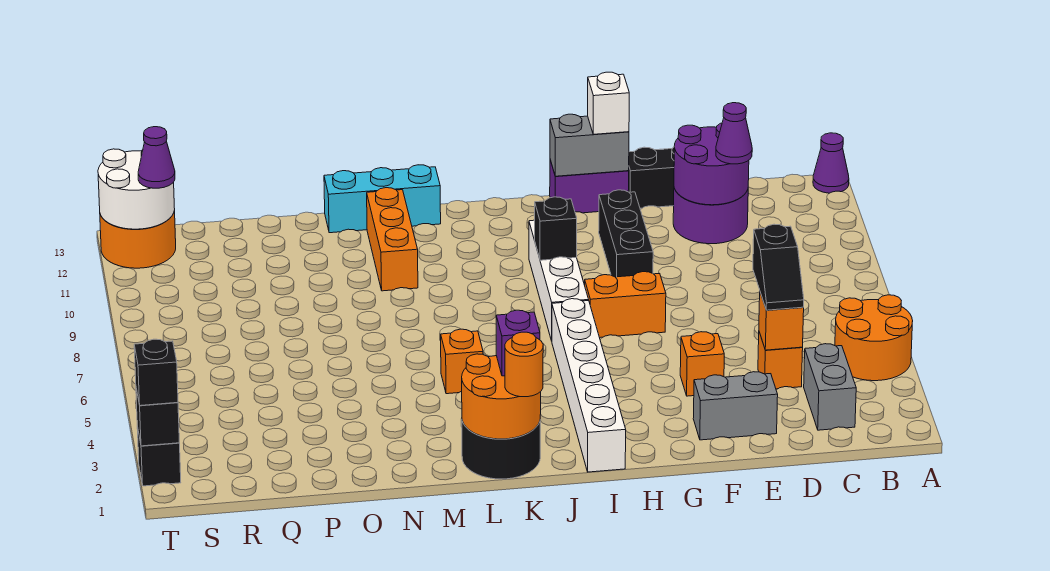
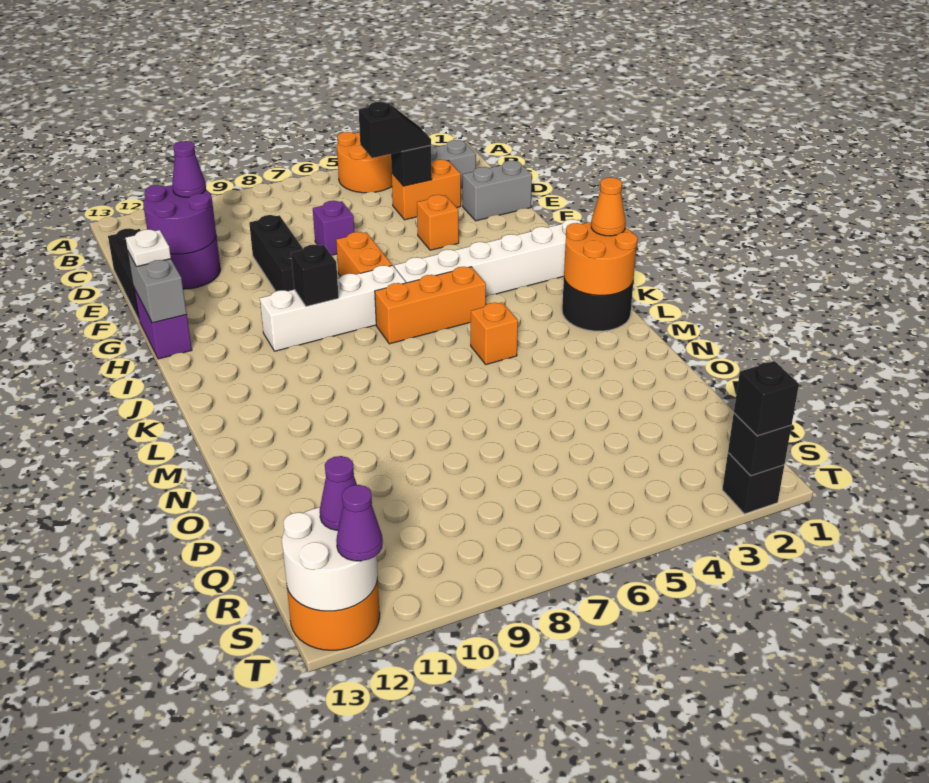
purple cone A13 level 1 -> purple cone T12 level 3
orange brick D4 level 1 -> orange brick D3:D4 level 1
orange brick D4 level 2 -> black brick D4 level 2
grey brick E2:F2 level 1 -> grey brick E1:E2 level 1
black brick G9:G11 level 1 -> black brick E9:G9 level 1
white brick G13 level 3 -> white plate G13 level 3
orange round brick K1 level 3 -> orange cone K1 level 3
purple brick K2 level 3 -> purple brick E7 level 1
cyan brick L13:N13 level 1 -> none
orange brick M10:M12 level 1 -> orange brick J5:J7 level 1

